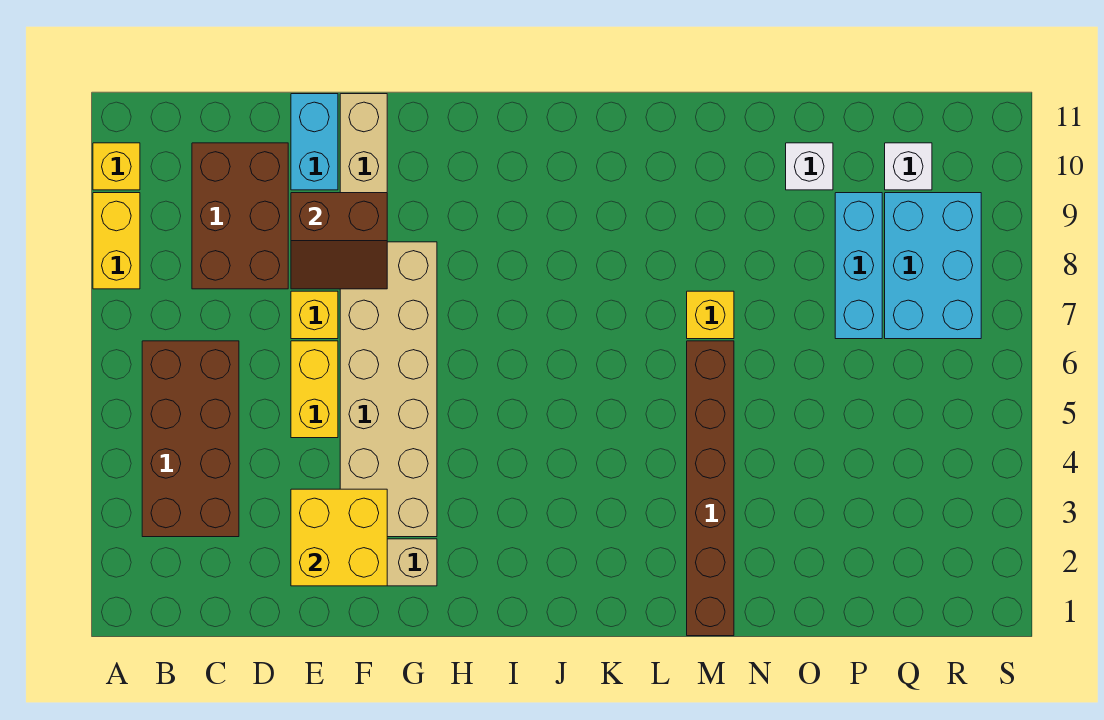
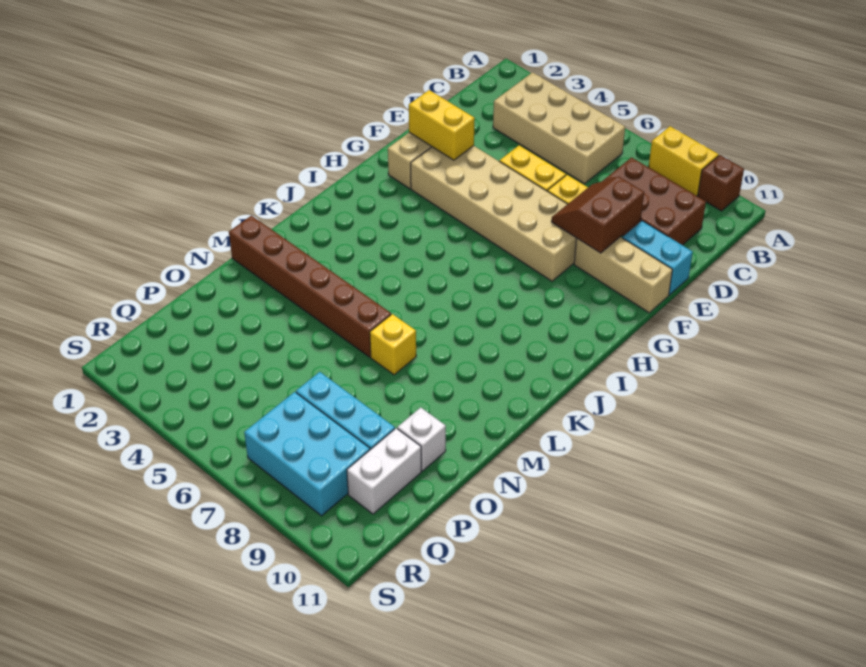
yellow brick A10 level 1 -> brown brick A10 level 1
brown brick B3:C6 level 1 -> tan brick B3:C6 level 1
yellow brick E2:F3 level 2 -> yellow brick F2:F3 level 2
white brick Q10 level 1 -> white brick P10:Q10 level 1

